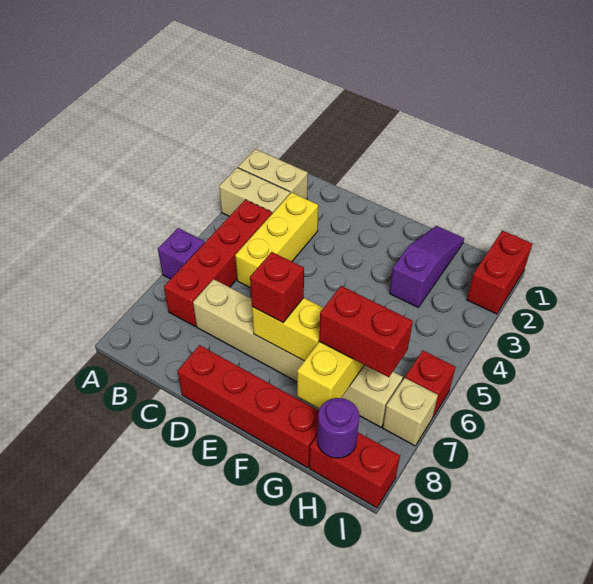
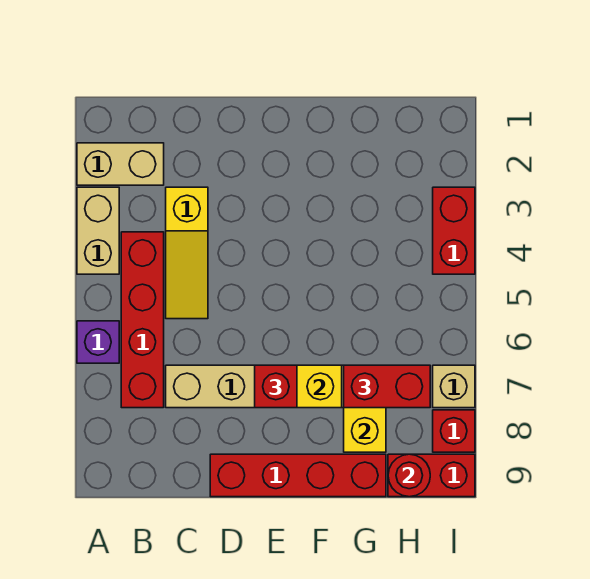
tan brick A3:B3 level 1 -> tan brick A3:A4 level 1
yellow brick C3:C5 level 1 -> yellow slope C3:C5 level 1 top 3
purple slope G1:G3 level 1 top 3 -> none
purple round brick H9 level 2 -> red round brick H9 level 2
red brick I1:I2 level 1 -> red brick I3:I4 level 1
red brick I6 level 1 -> red brick I8 level 1

